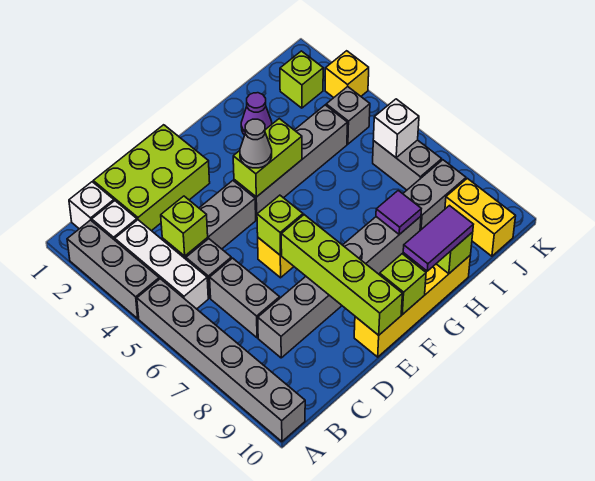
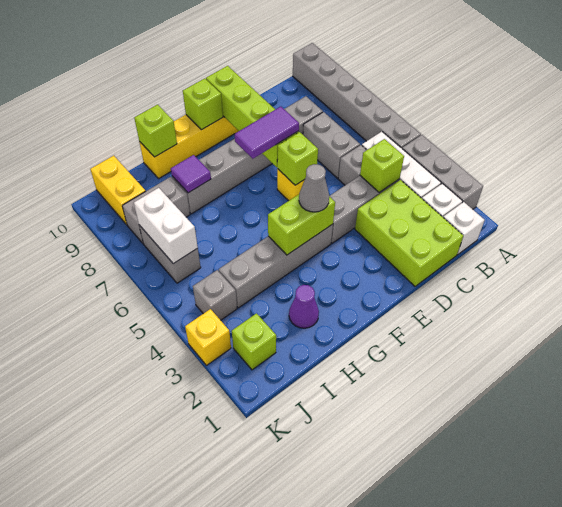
lime brick C1:E2 level 1 -> lime brick C1:D3 level 1
purple tile G10:H10 level 3 -> purple tile E7:F7 level 3
white brick J6 level 2 -> white brick J6:J7 level 2

